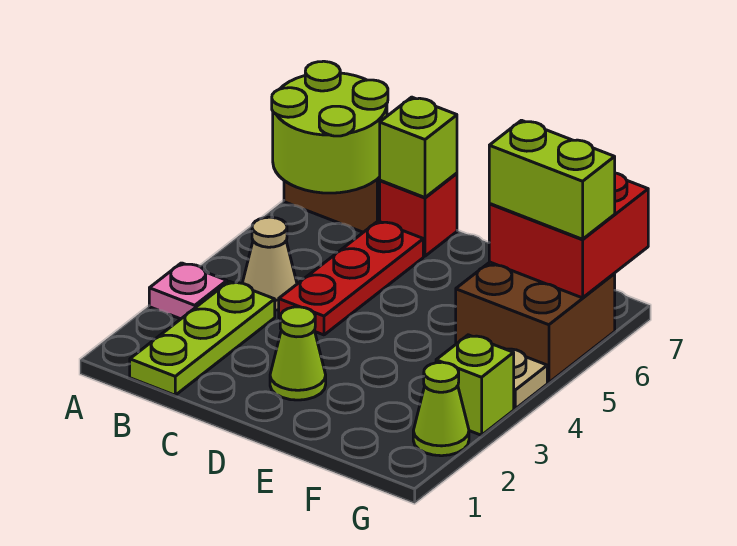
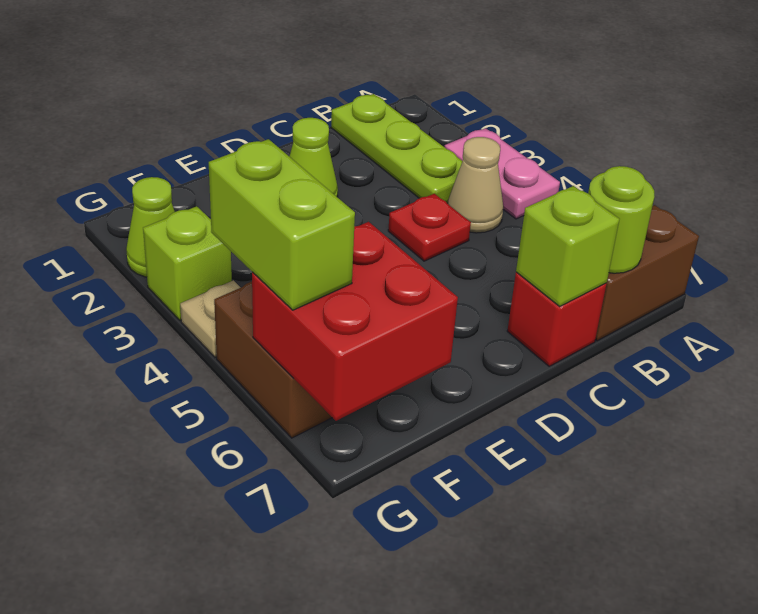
pink plate A3 level 1 -> pink plate A3:A4 level 1
lime round brick A6:B7 level 2 -> lime round brick B7 level 2
red plate C4:C6 level 1 -> red plate C4 level 1
lime brick F6:G6 level 3 -> lime brick G5:G6 level 3

